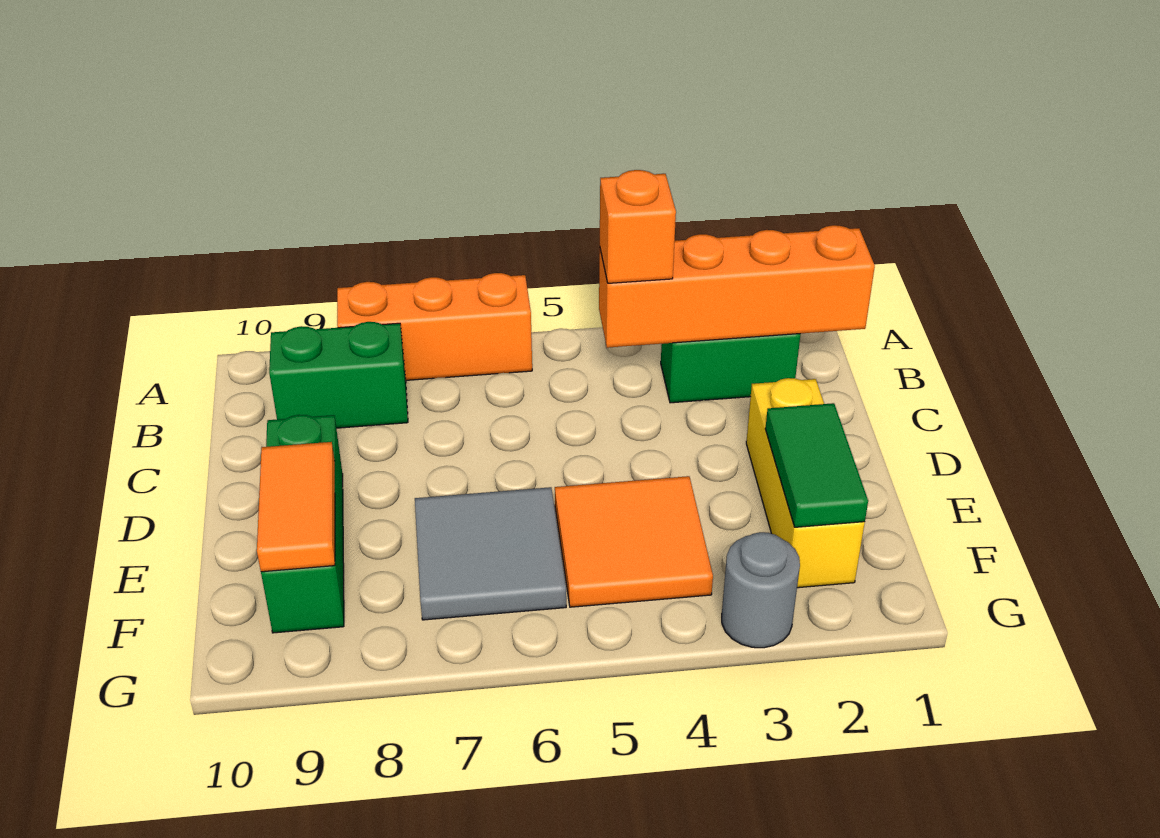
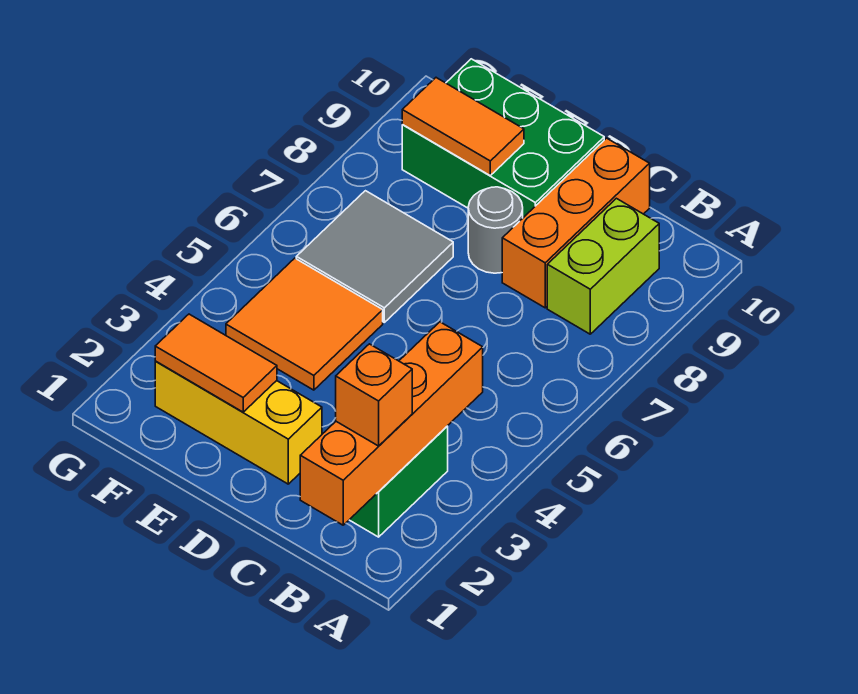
orange brick A6:A8 level 1 -> orange brick C8:C10 level 1
orange brick B4 level 3 -> orange brick B2 level 3
green brick B8:B9 level 1 -> lime brick B8:B9 level 1
green brick D9:F9 level 1 -> green brick D9:F10 level 1
green tile E2:F2 level 2 -> orange tile E2:F2 level 2
grey round brick G3 level 1 -> grey round brick D8 level 1

